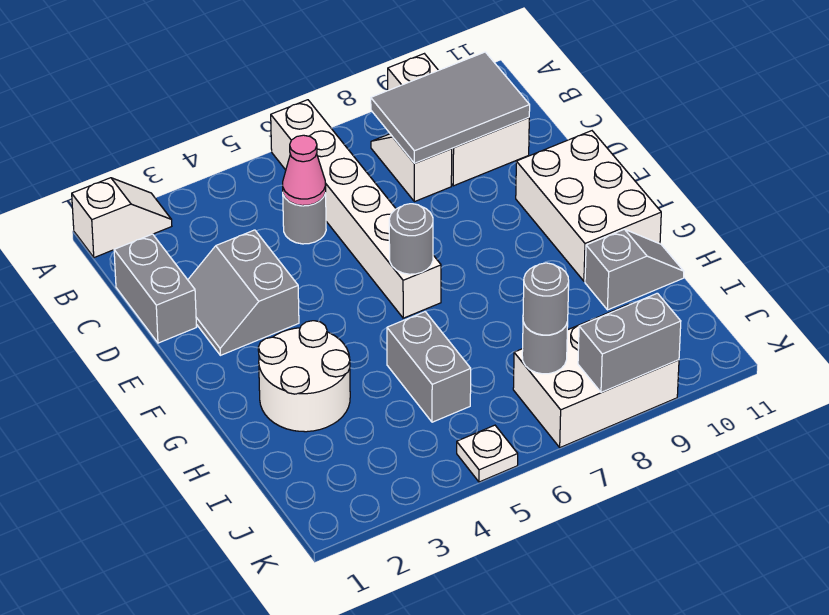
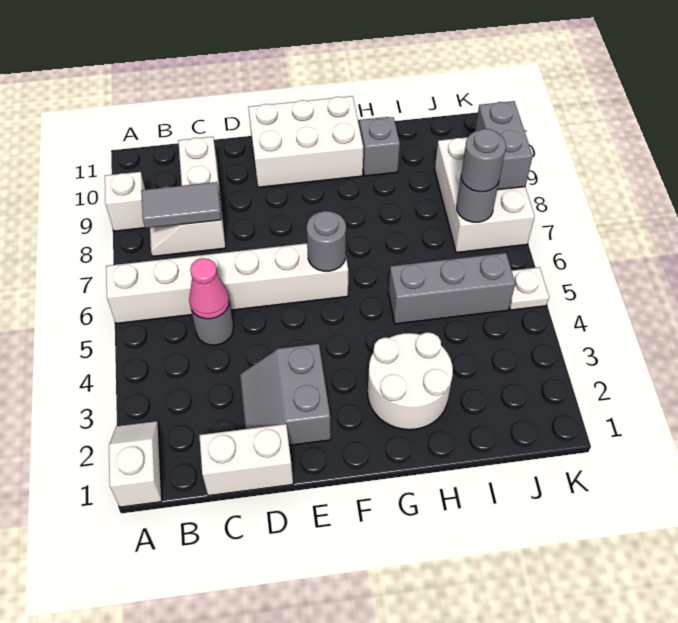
grey tile B8:C10 level 2 -> grey tile B8:C8 level 2
grey brick C1:D1 level 1 -> white brick C1:D1 level 1
grey slope D2:E3 level 1 top 3 -> grey slope D2:E3 level 1 top E
grey brick H5:I5 level 1 -> grey brick H5:J5 level 1

